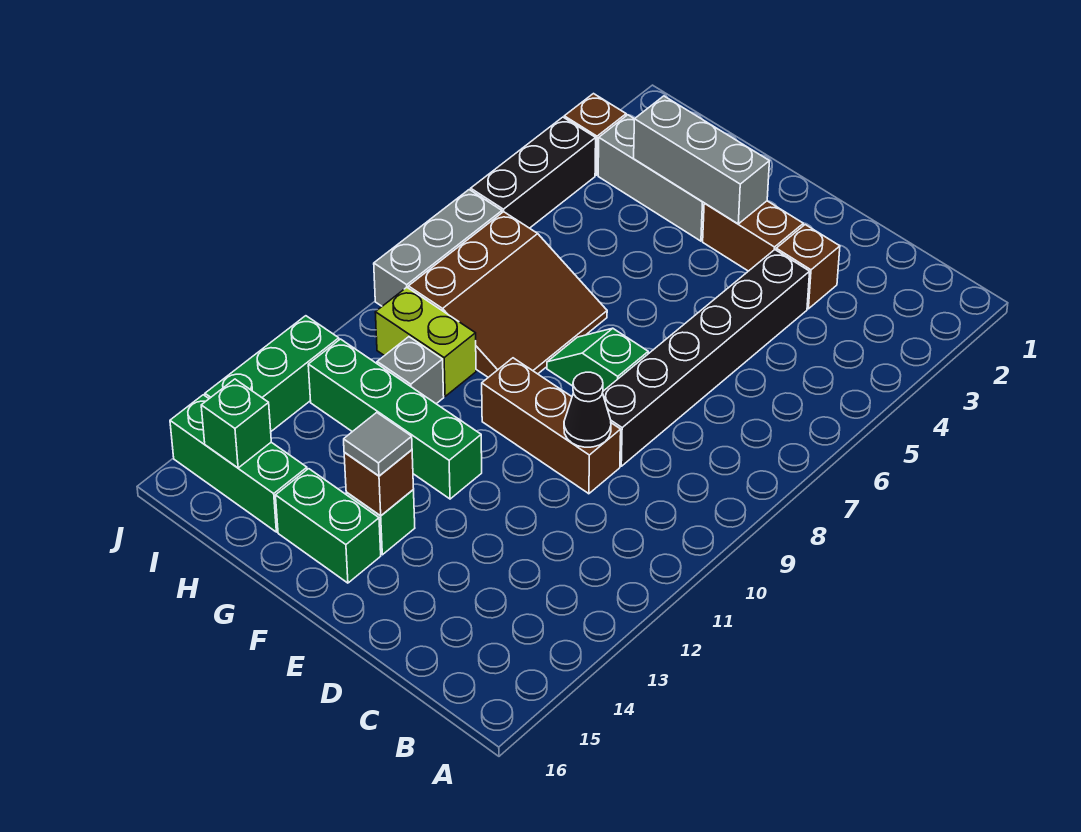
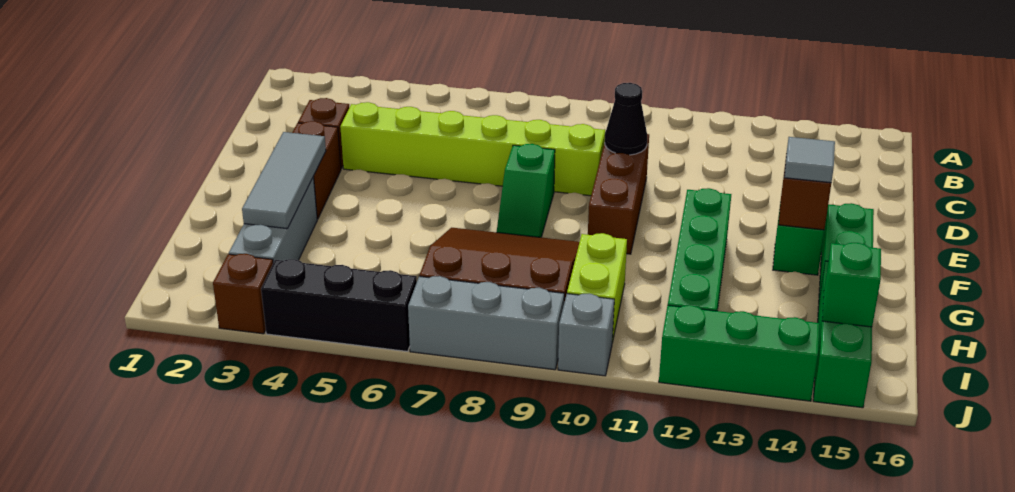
black brick D4:D9 level 1 -> lime brick D4:D9 level 1
grey brick F3:H3 level 2 -> grey tile F3:H3 level 2
grey brick H11 level 1 -> grey brick J10 level 1

